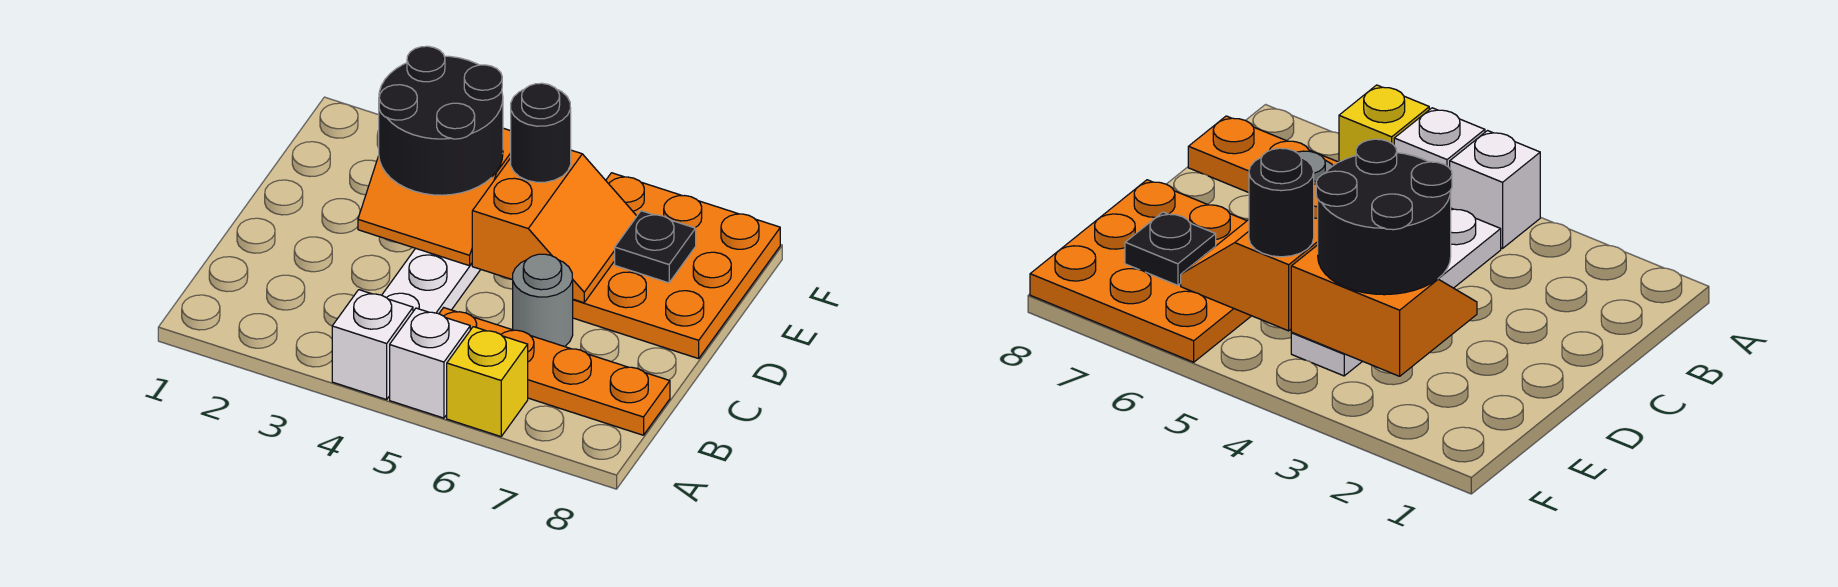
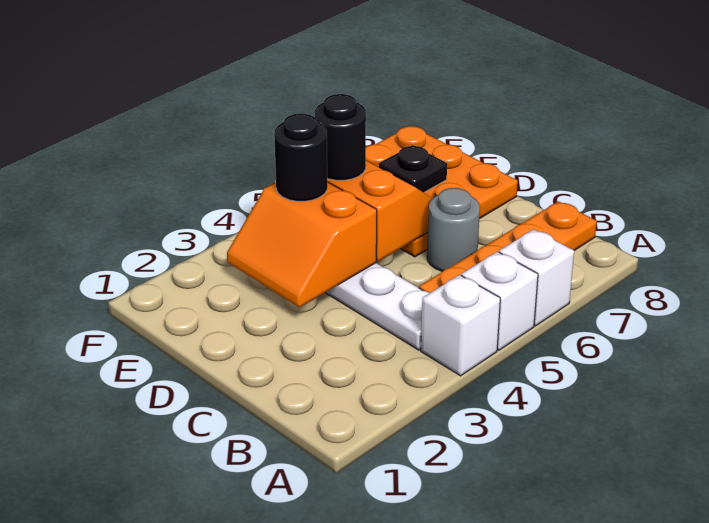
yellow brick A6 level 1 -> white brick A6 level 1
orange slope D3:E4 level 2 top E -> orange slope D3:E4 level 2 top 4
black round brick D3:E4 level 3 -> black round brick E4 level 3

